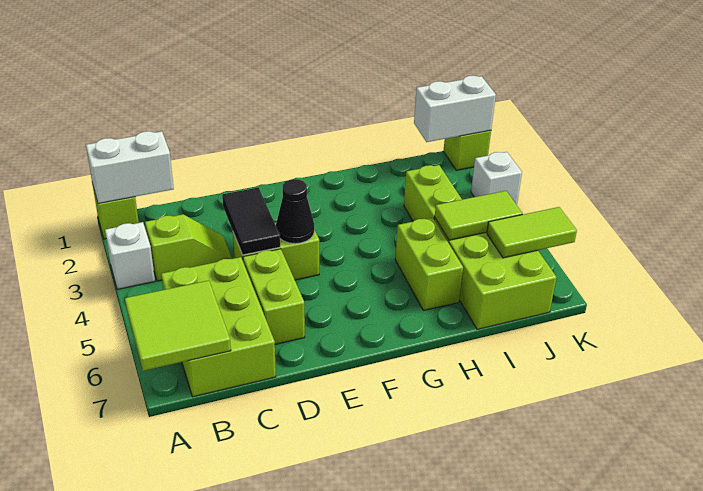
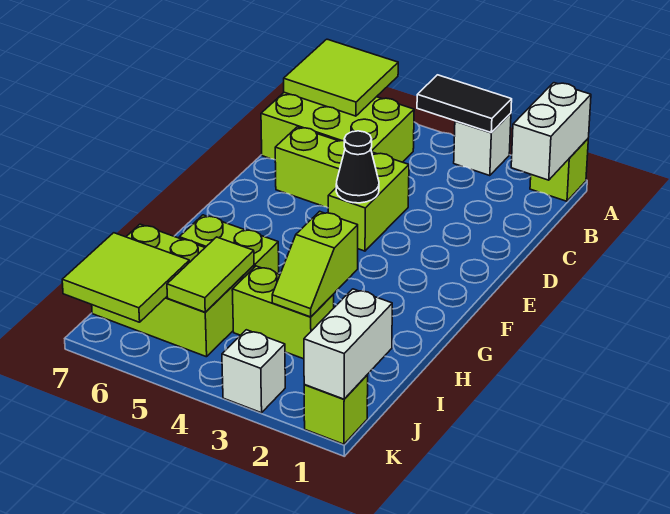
lime slope B3:C3 level 1 top B -> lime slope H3:I3 level 2 top H
black tile D3:D4 level 2 -> black tile A3:A4 level 2
lime tile J6:K6 level 2 -> lime tile J6:K7 level 2

